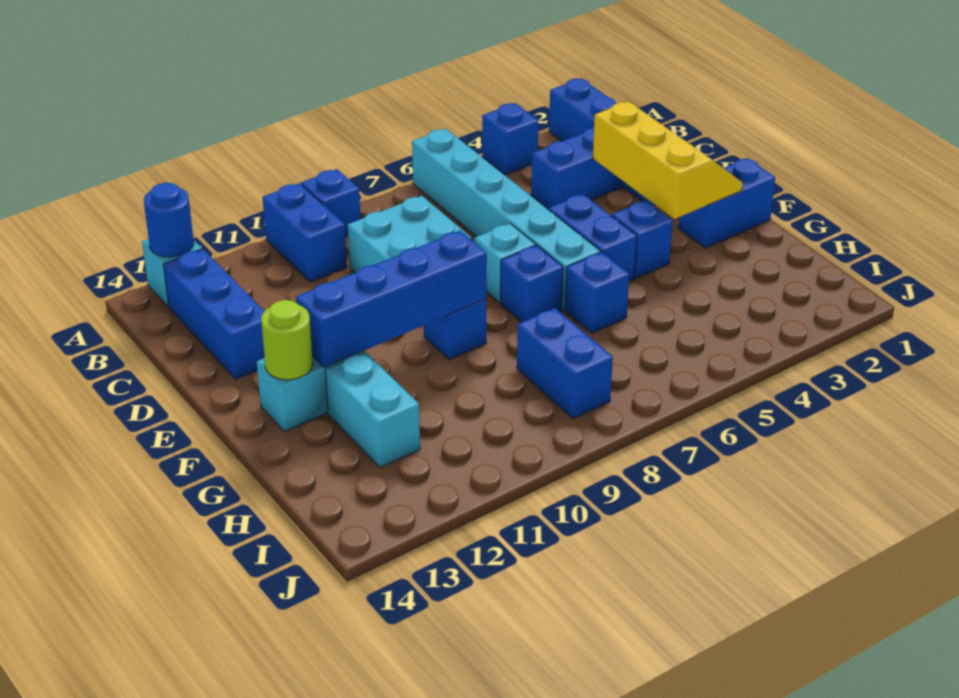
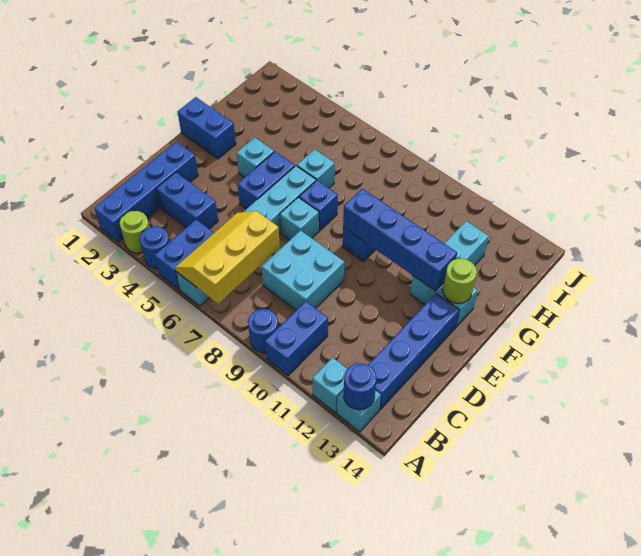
none -> lime round brick A3 level 1
blue brick A4 level 1 -> blue round brick A4 level 1
blue brick A9 level 1 -> blue round brick A9 level 1
none -> cyan brick A12 level 1
blue brick B13:D13 level 1 -> blue brick B13:E13 level 1
yellow slope D2:F3 level 2 top 3 -> yellow slope A6:C7 level 2 top 7
blue brick F4 level 1 -> cyan brick F4 level 1
blue brick G6 level 1 -> cyan brick G6 level 1
blue brick H8:I8 level 1 -> blue brick A5:B5 level 1

